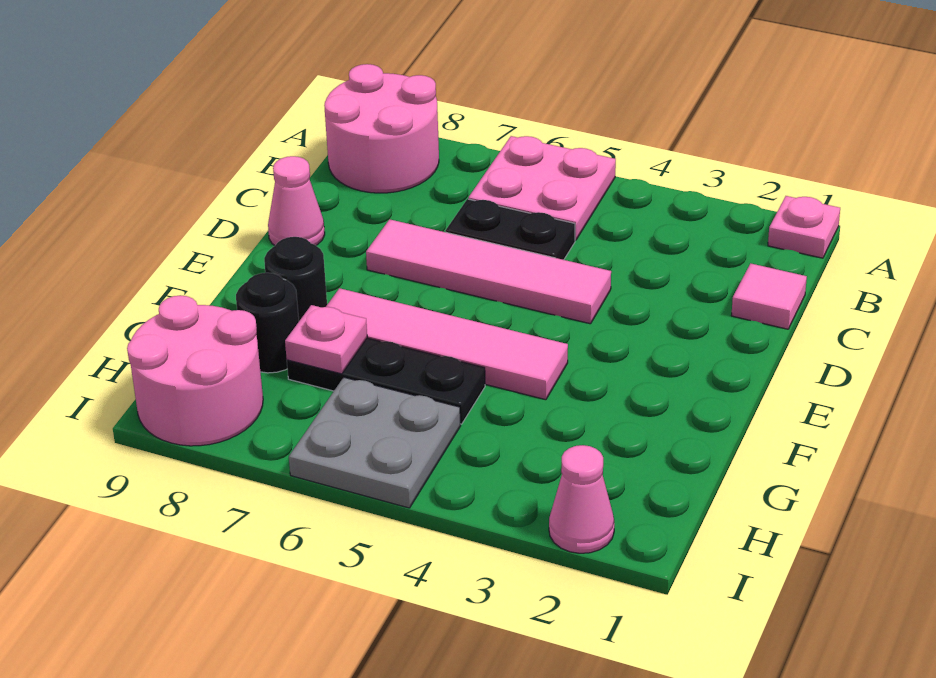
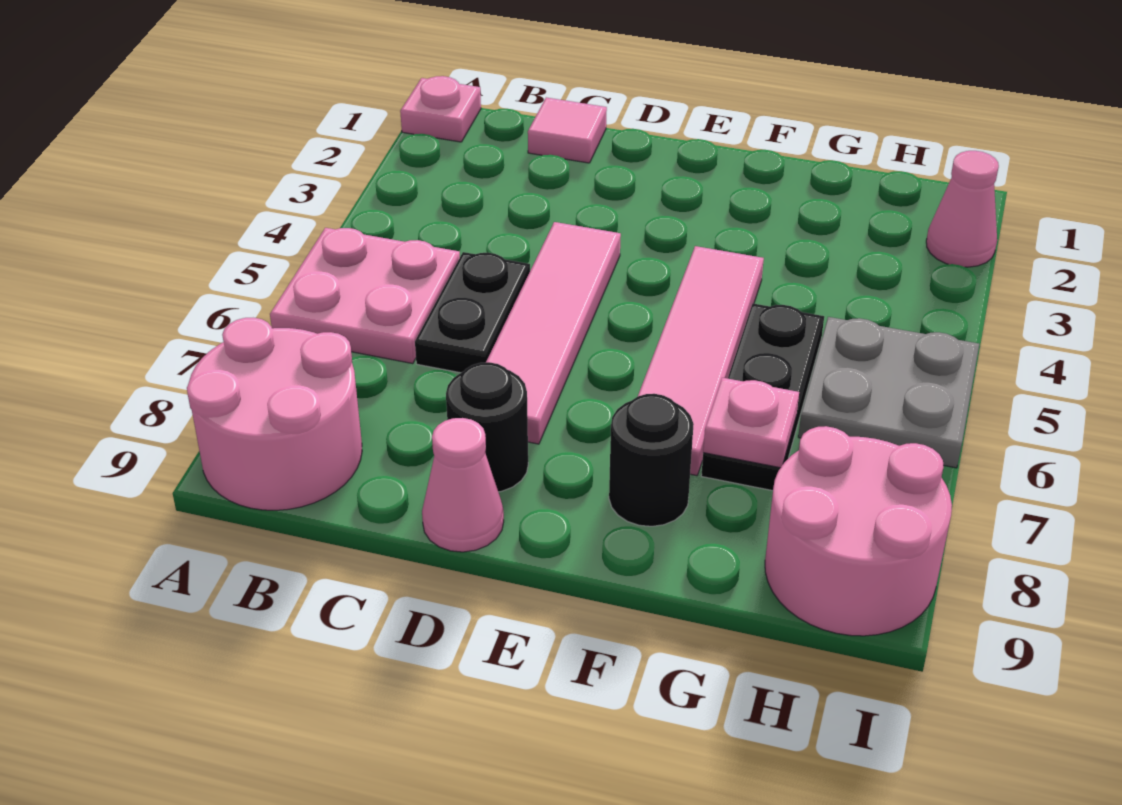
black round brick G8 level 1 -> black round brick D8 level 1

